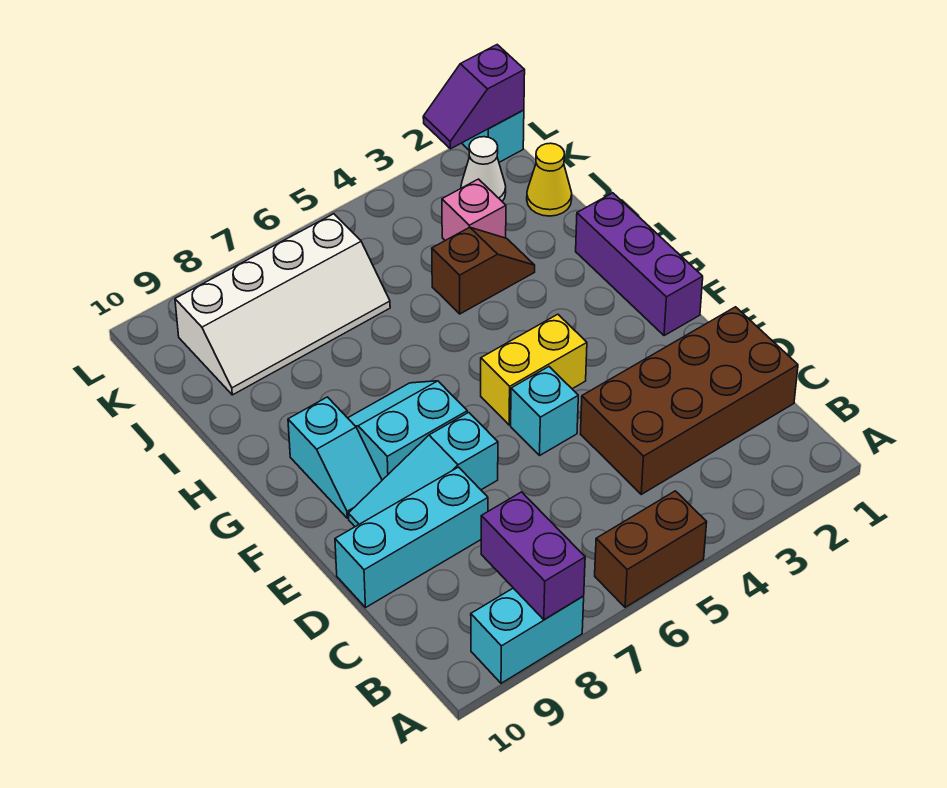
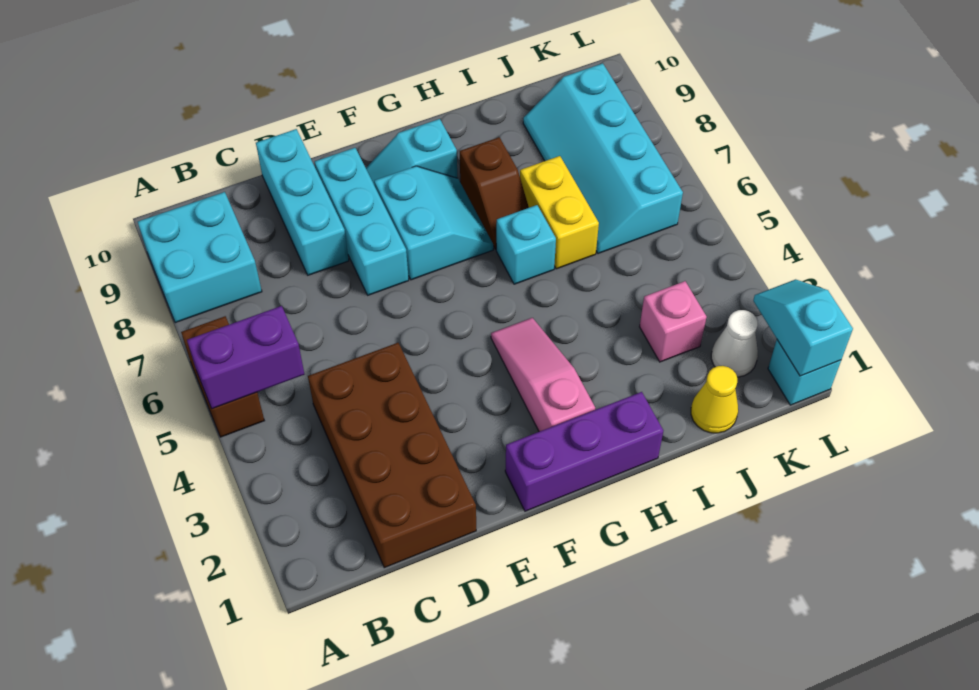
cyan brick A8:A9 level 1 -> cyan brick A8:B9 level 1
purple brick A8:B8 level 2 -> purple brick A5:B5 level 2
cyan brick E5 level 1 -> cyan brick H6 level 1
cyan slope E7:E9 level 1 top 7 -> cyan brick E7:E9 level 1
yellow brick F4:F5 level 1 -> yellow brick I6:I7 level 1
none -> pink slope G2:G4 level 1 top 2
brown slope I3:I4 level 1 top 4 -> brown slope H7:H8 level 1 top 8
white slope J6:K9 level 1 top K -> cyan slope J6:K9 level 1 top K
purple slope L1:L2 level 2 top 1 -> cyan slope L1:L2 level 2 top 1

